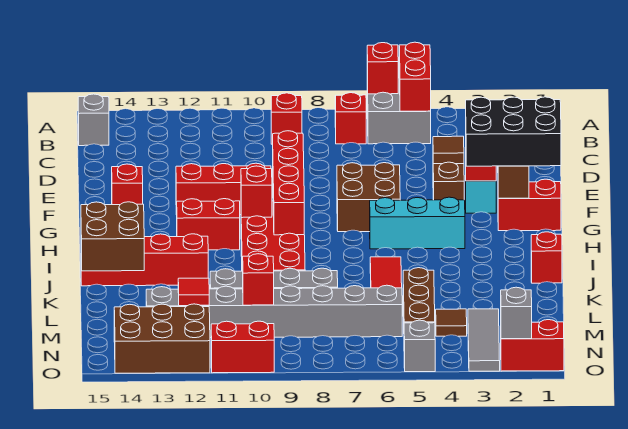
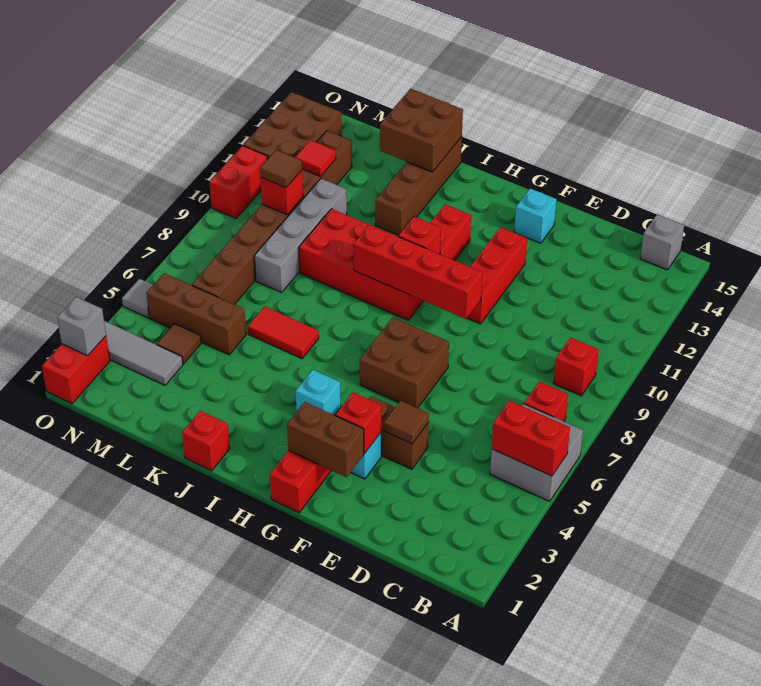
red brick A6 level 2 -> none
black brick F1:G3 level 3 -> none
red brick F14 level 1 -> cyan brick F14 level 1
cyan brick H4:H6 level 1 -> cyan brick H4 level 1
red brick J12:J15 level 1 -> brown brick J12:J15 level 1
grey brick M6:M13 level 1 -> brown brick M6:M13 level 1
none -> brown tile M10 level 3
grey brick O5 level 1 -> grey tile O5 level 1

